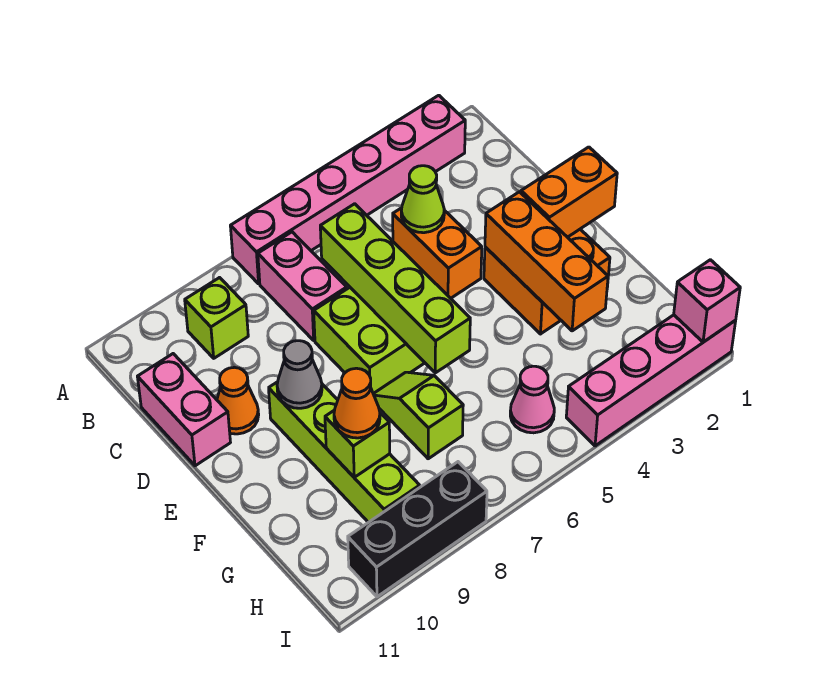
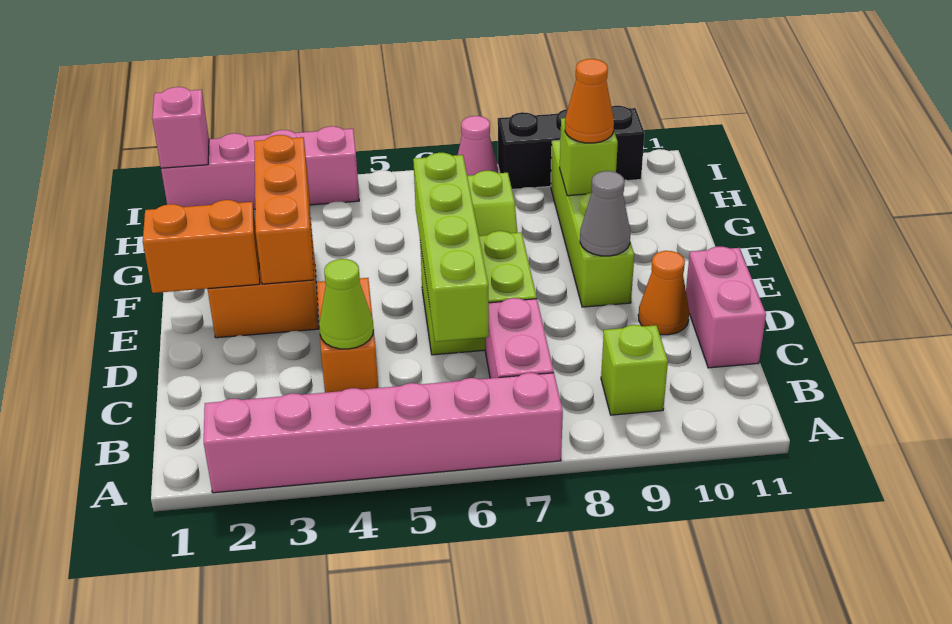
pink cone H5 level 1 -> pink cone I7 level 1

